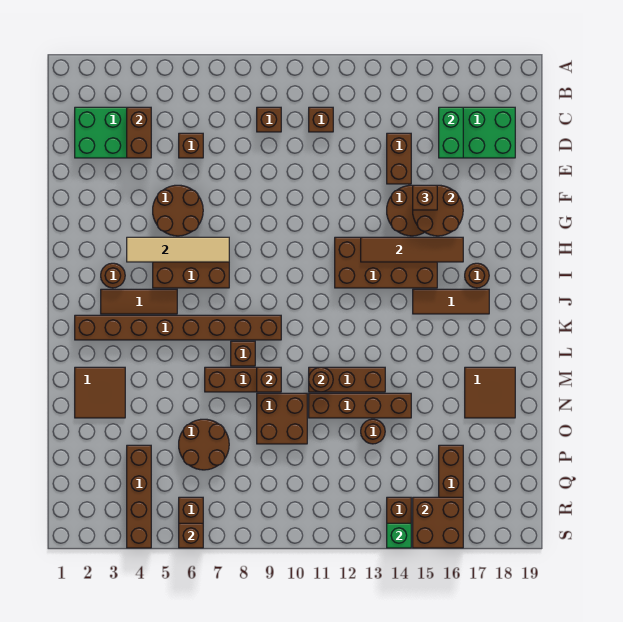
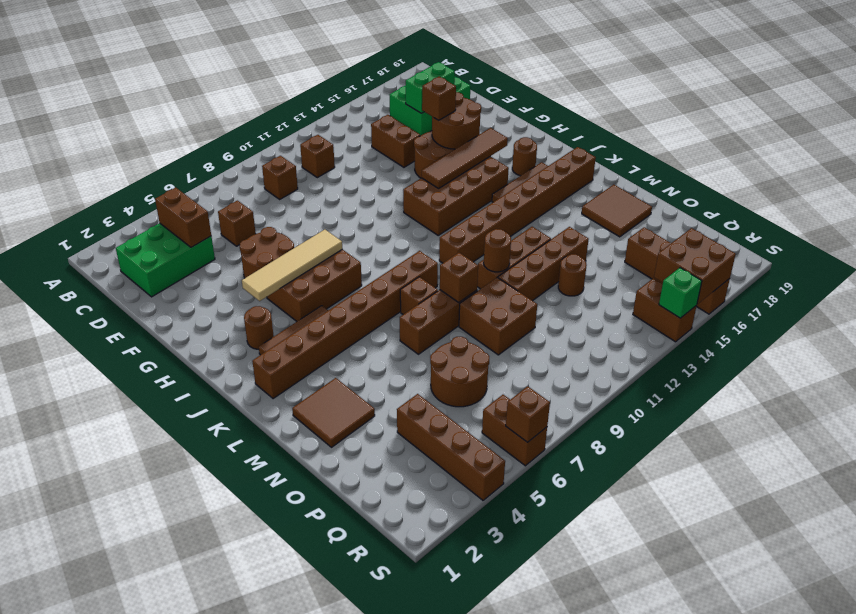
green brick C16:D16 level 2 -> green brick D16:D17 level 2
none -> brown brick K11:K18 level 1

